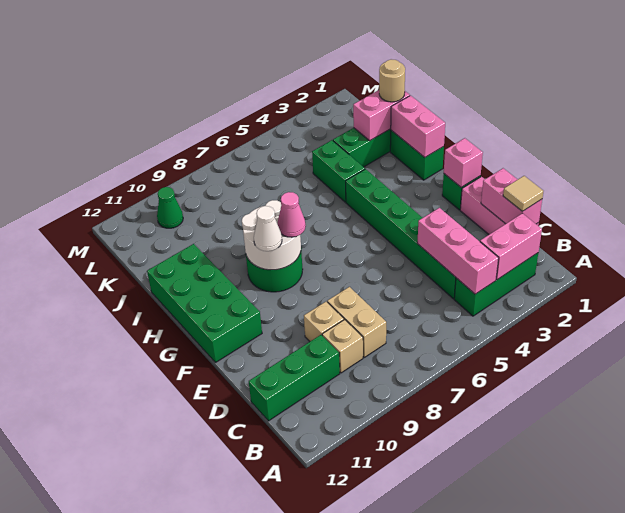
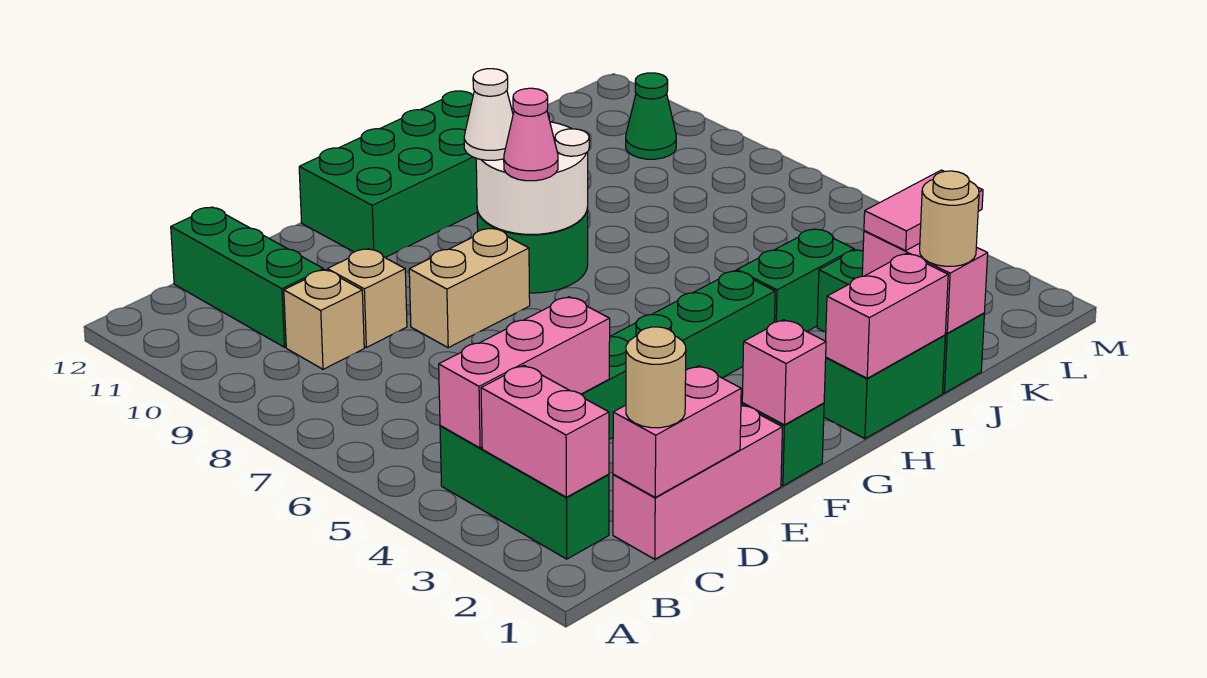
tan tile C1 level 3 -> tan round brick C1 level 3
tan brick C8:D8 level 1 -> tan brick E8:F8 level 1
none -> pink tile J2:K2 level 3

